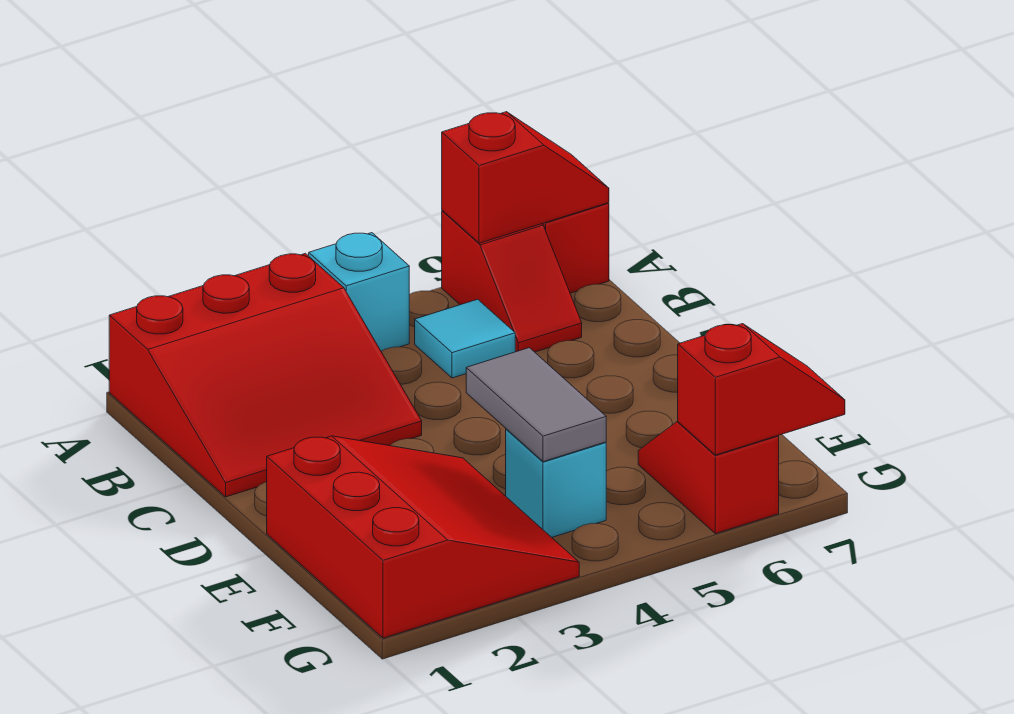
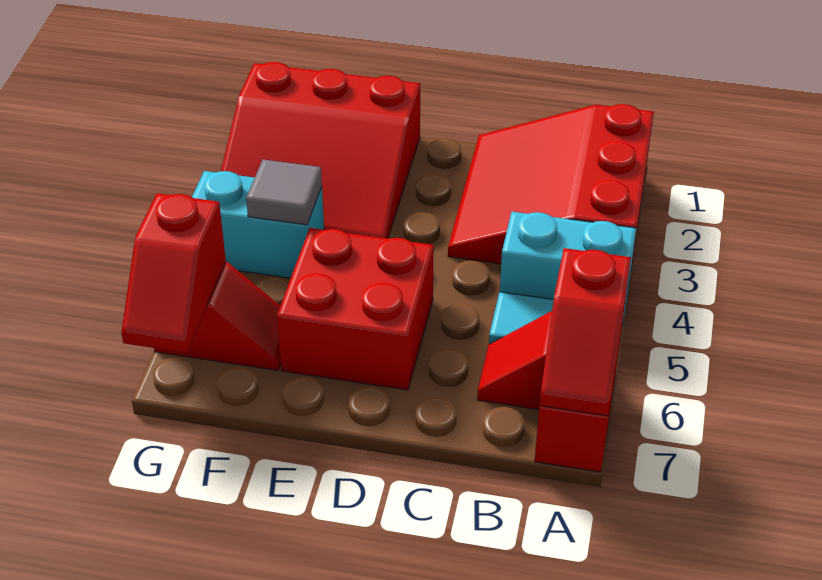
cyan brick A4 level 1 -> cyan brick A4:B4 level 1
none -> red brick D5:E6 level 1
grey tile E4:F4 level 2 -> grey tile F4 level 2
cyan brick F4 level 1 -> cyan brick F4:G4 level 1

